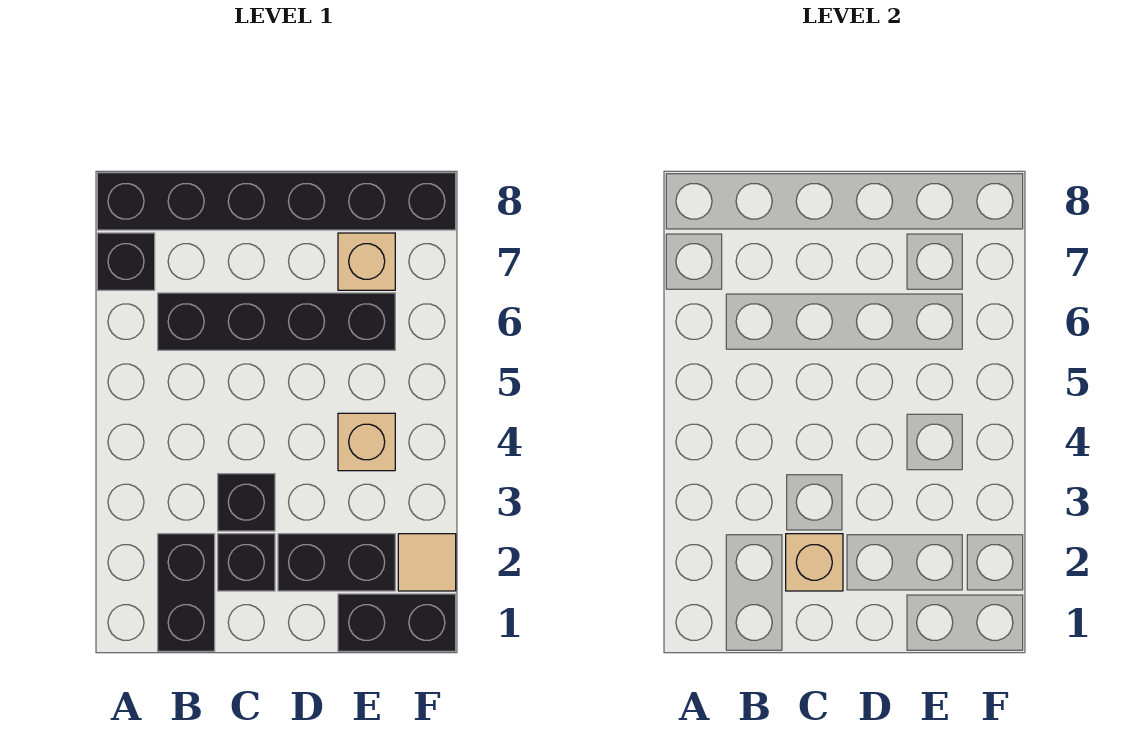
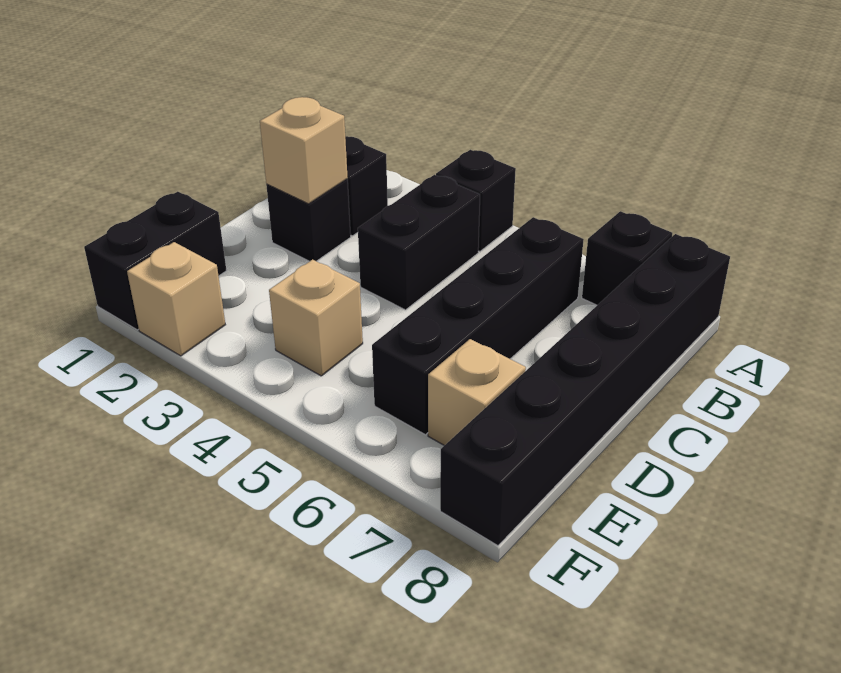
black brick C3 level 1 -> black brick A4 level 1
black brick D2:E2 level 1 -> black brick B4:C4 level 1
tan tile F2 level 1 -> tan brick F2 level 1

